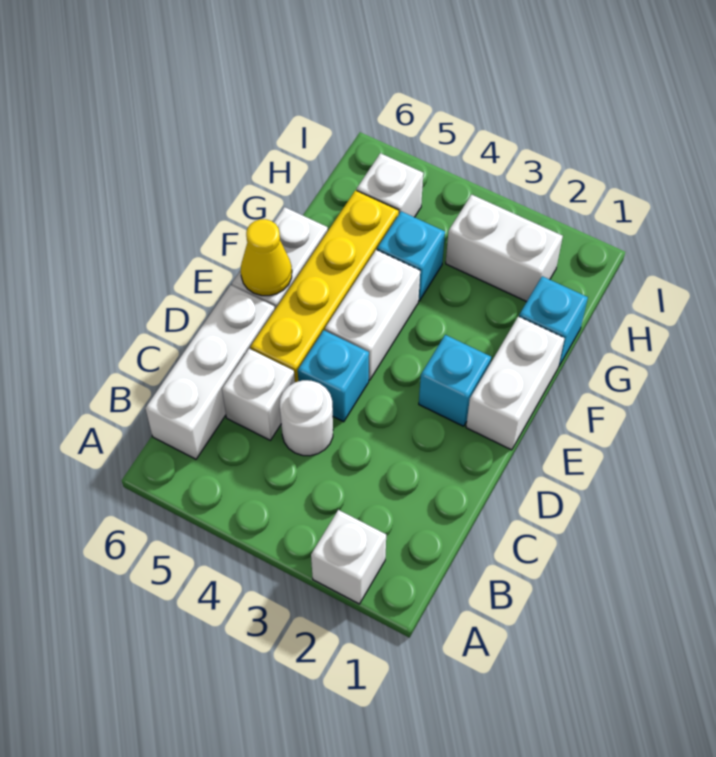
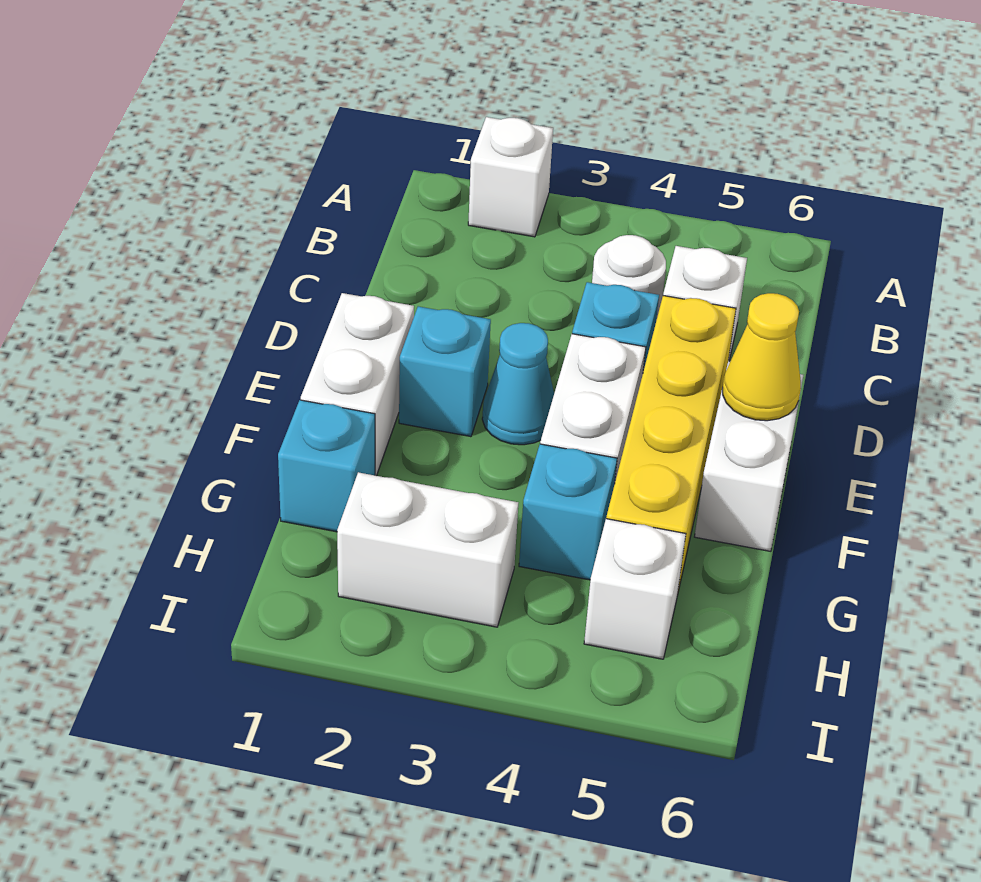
white brick B6:D6 level 1 -> none
none -> cyan cone E3 level 1

